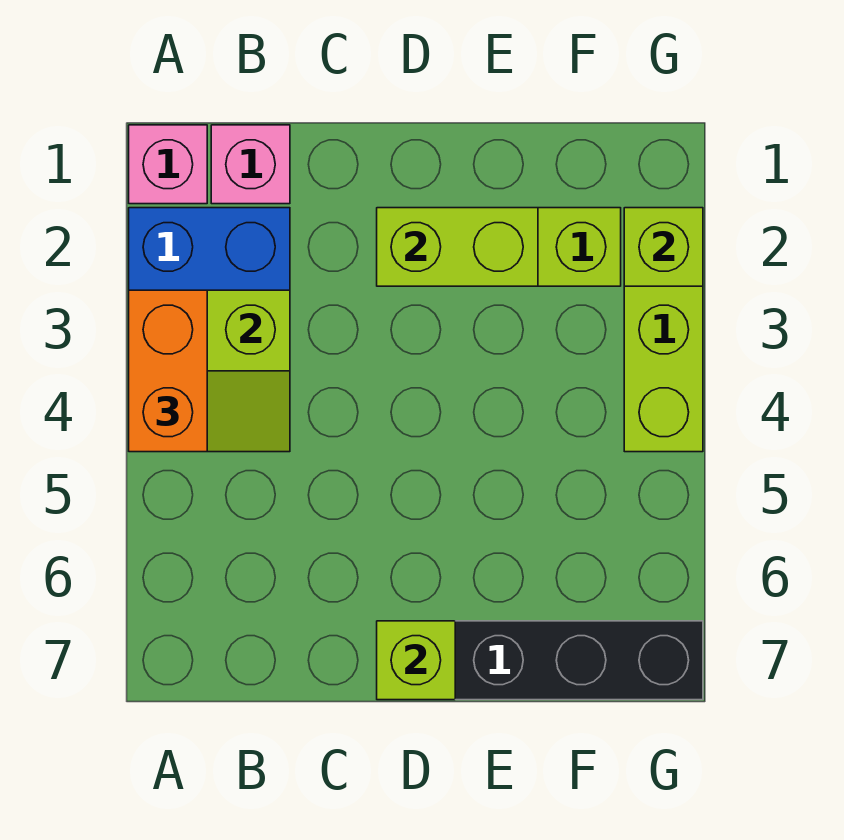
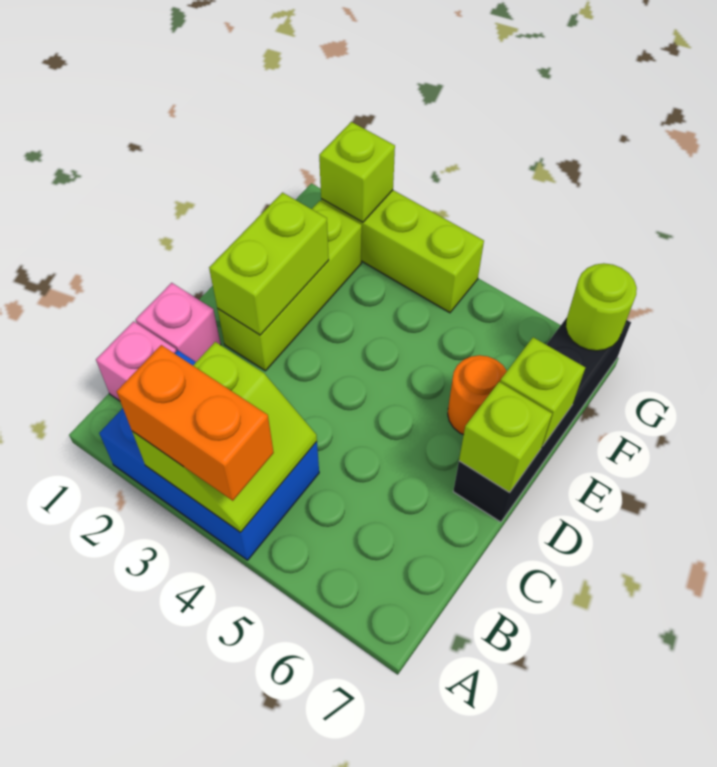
pink brick A1 level 1 -> pink brick C1 level 1
none -> orange round brick E6 level 1
none -> lime brick E7 level 2
none -> lime round brick G7 level 2

